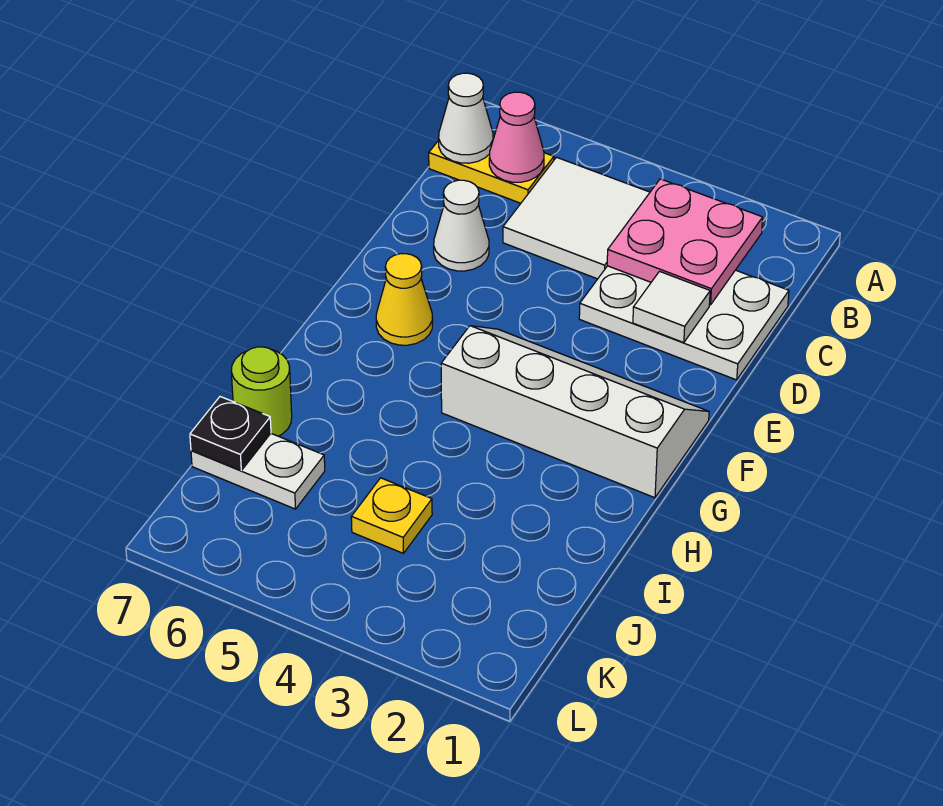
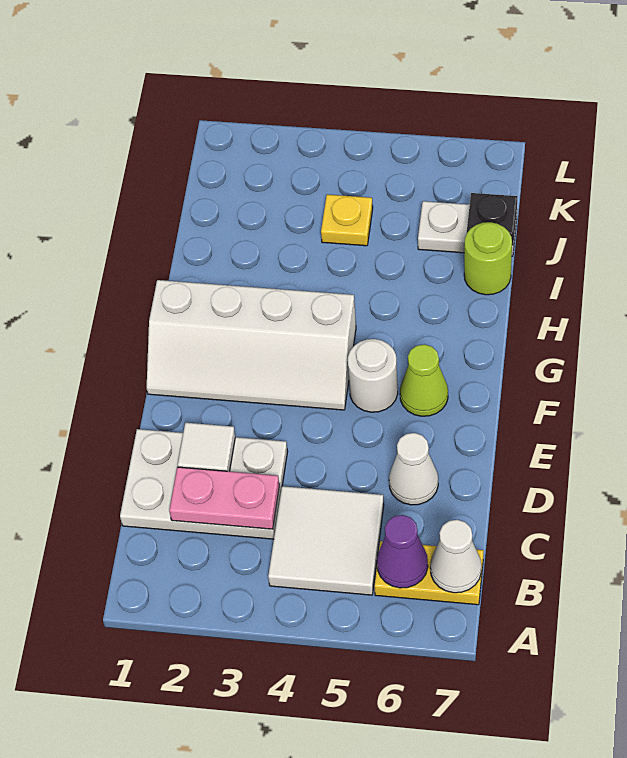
pink plate B2:C3 level 2 -> pink plate C2:C3 level 2
pink cone B6 level 2 -> purple cone B6 level 2
none -> white round brick F5 level 1
yellow cone F6 level 1 -> lime cone F6 level 1

